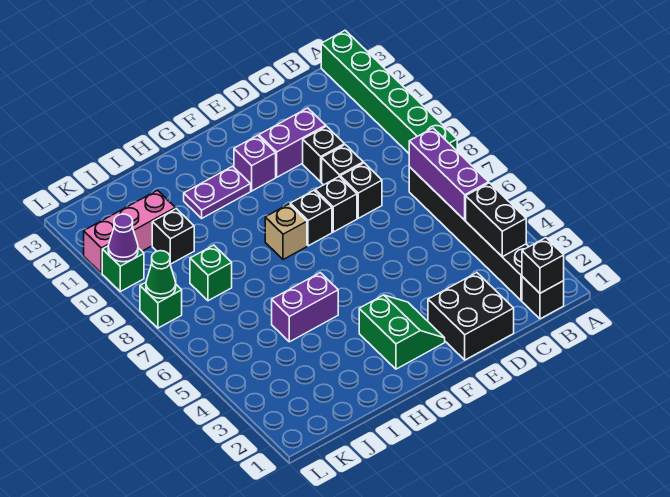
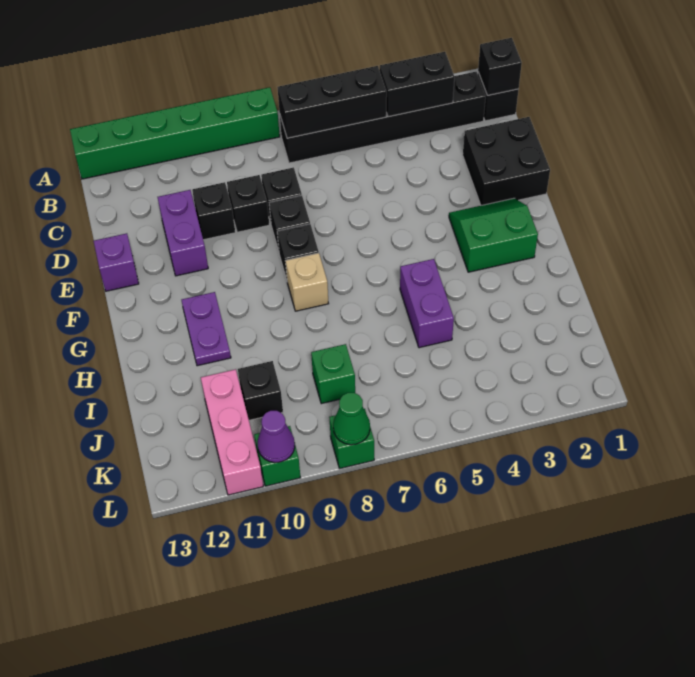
purple brick B5:B7 level 2 -> black brick B5:B7 level 2
purple brick F11 level 1 -> purple brick E13 level 1

